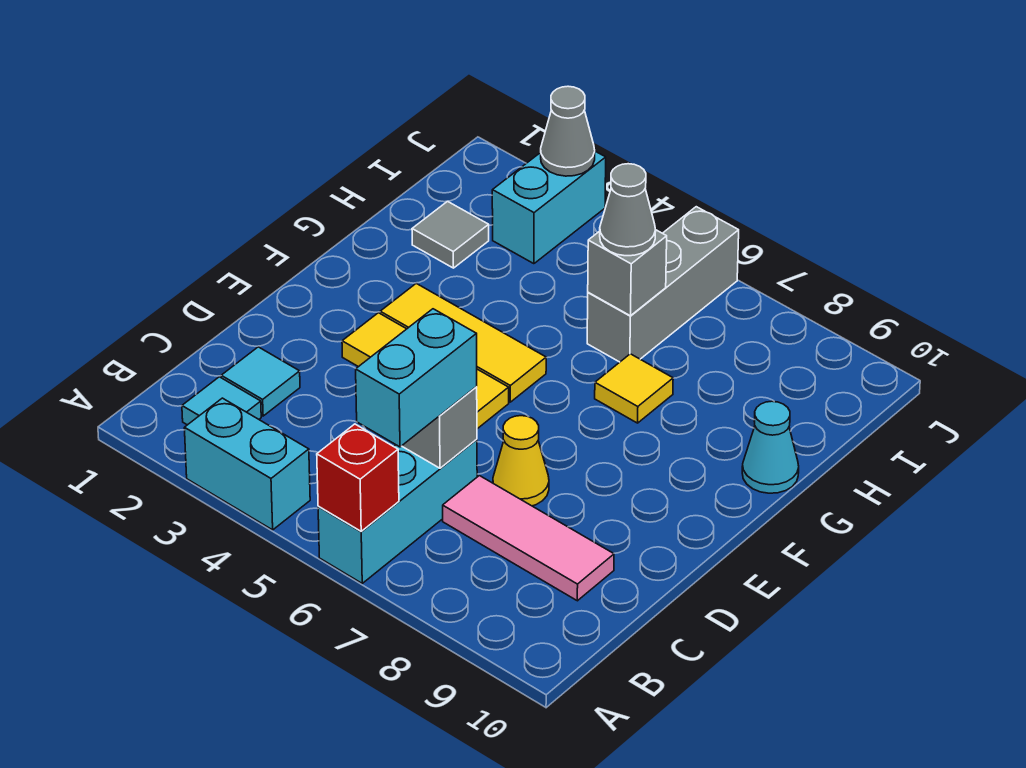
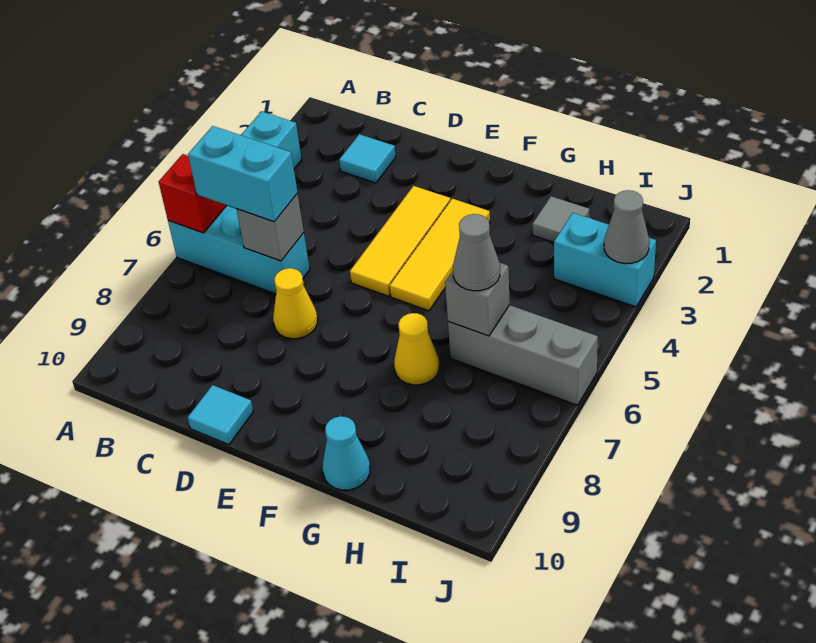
cyan tile B2 level 1 -> cyan tile D10 level 1
pink tile C7:C9 level 1 -> none
yellow tile G7 level 1 -> yellow cone G7 level 1

